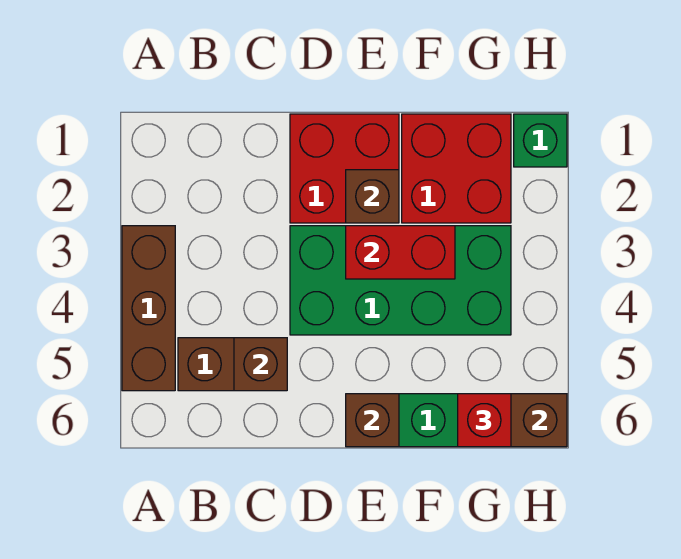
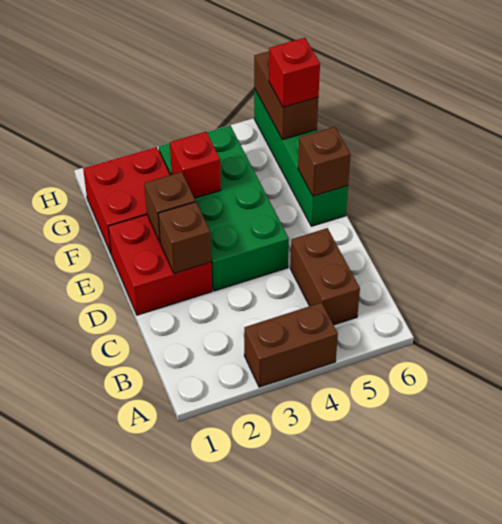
brown brick A3:A5 level 1 -> brown brick A3:A4 level 1
brown brick C5 level 2 -> brown brick D2 level 2
red brick E3:F3 level 2 -> red brick F3 level 2
green brick H1 level 1 -> none

